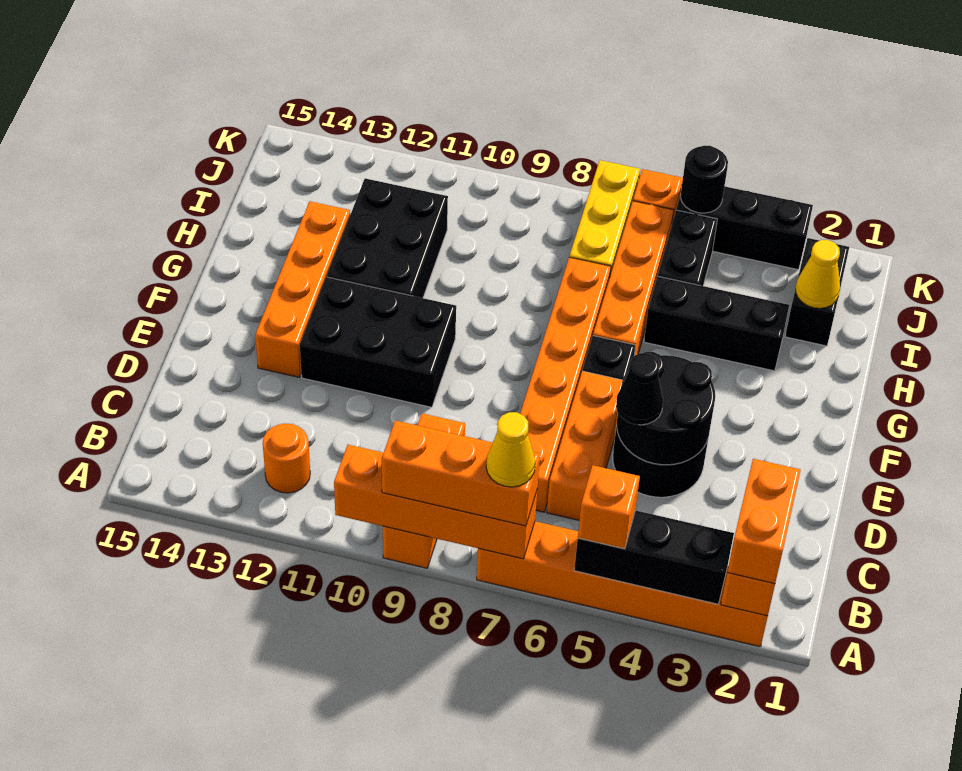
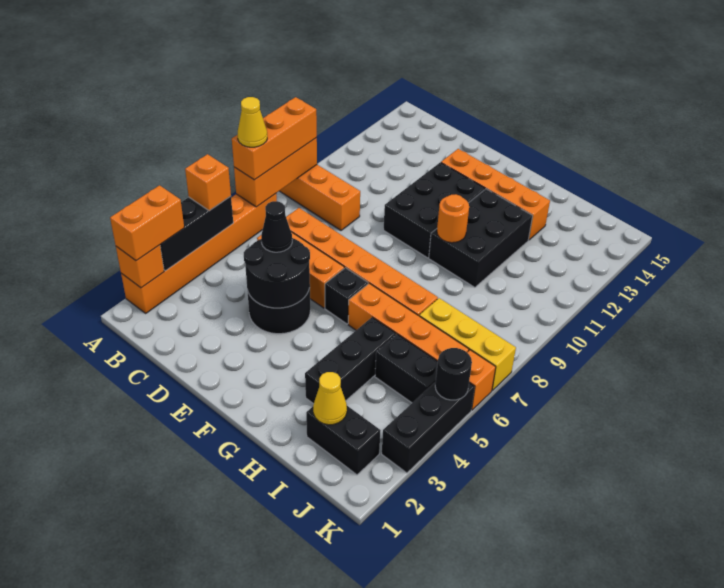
orange brick A2:B2 level 3 -> orange brick A2:A3 level 3
orange brick A7:A10 level 2 -> orange brick A7:A9 level 2
orange round brick B12 level 1 -> orange round brick G10 level 2
black brick G11:I12 level 1 -> black brick G10:H12 level 1

